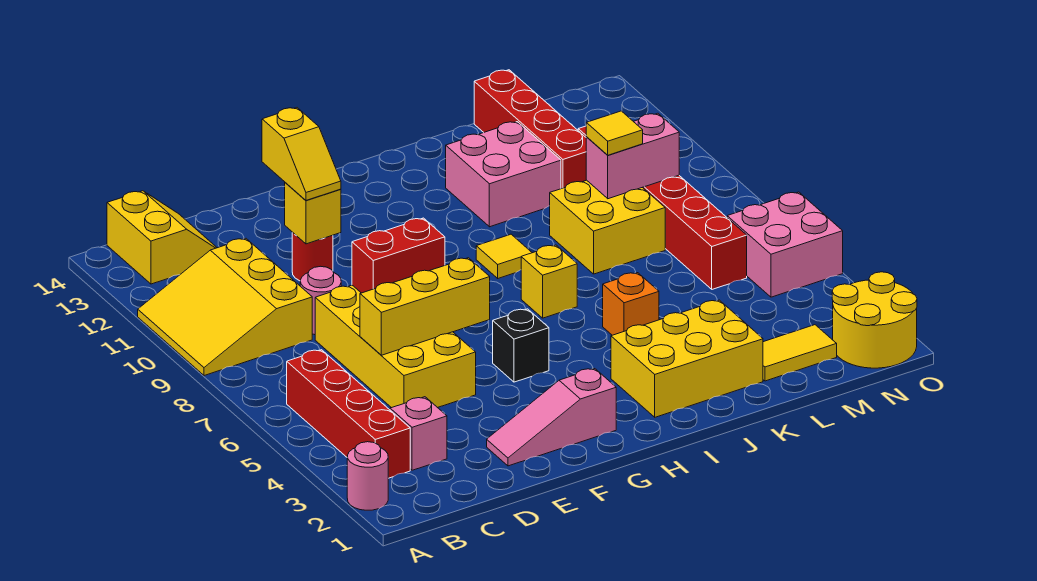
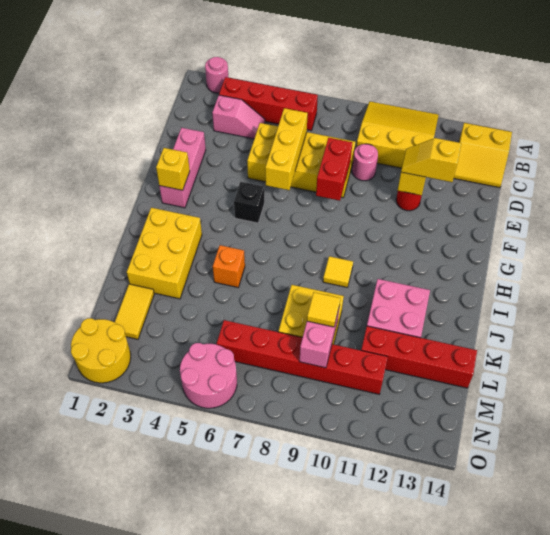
pink slope E2:G2 level 1 top G -> pink brick E2:G2 level 1
yellow brick I7 level 1 -> yellow brick G2 level 2
pink brick N5:O6 level 1 -> pink round brick N5:O6 level 1

